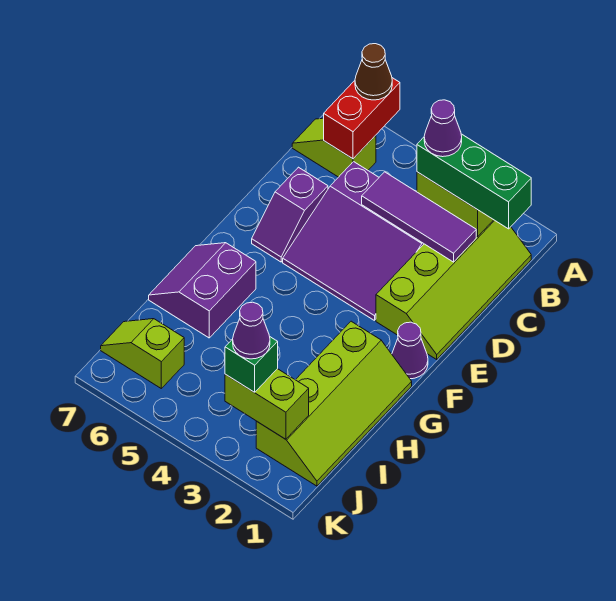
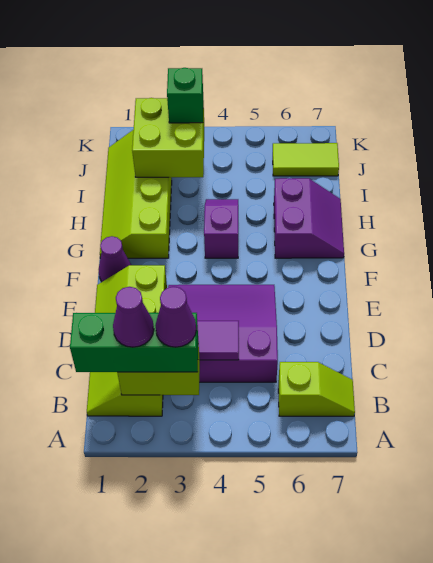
red brick A6:B6 level 2 -> none
brown cone A6 level 3 -> none
purple slope D6:E6 level 1 top D -> purple slope G4:H4 level 1 top G
lime brick J2:J3 level 2 -> lime brick I2:J3 level 2
purple cone J3 level 4 -> purple cone B2 level 4
lime slope J6:J7 level 1 top 6 -> lime tile J6:J7 level 1

